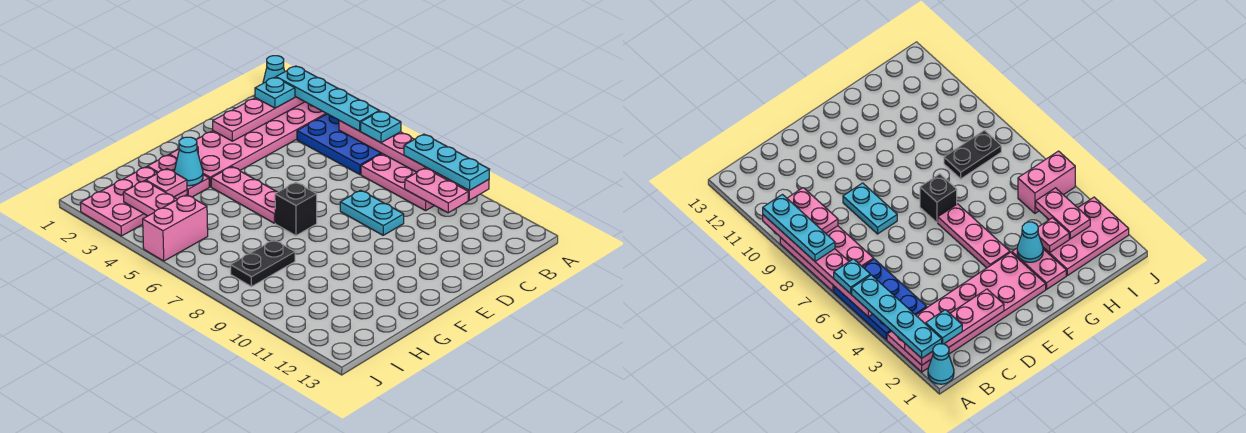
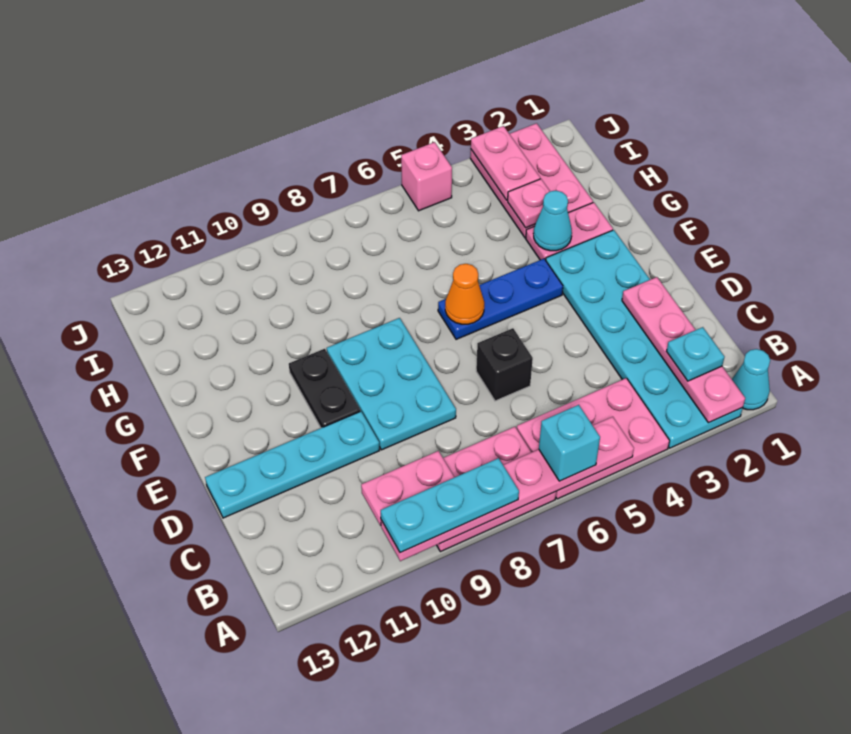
pink plate A2:F3 level 1 -> cyan plate A2:F3 level 1
cyan plate A2:A5 level 3 -> cyan plate D10:D13 level 1
blue plate A4:B6 level 1 -> pink plate A4:B6 level 1
cyan plate A6 level 3 -> cyan brick A6 level 3
cyan plate D8:D9 level 1 -> cyan plate D8:F9 level 1
pink plate F4:F6 level 1 -> blue plate F4:F6 level 1
none -> orange cone F6 level 2
black brick F7 level 1 -> black brick D6 level 1
black plate H8:I8 level 1 -> black plate E10:F10 level 1
pink plate I3:I4 level 2 -> pink plate I3:J3 level 2
pink brick I5:J5 level 1 -> pink brick J5 level 1

